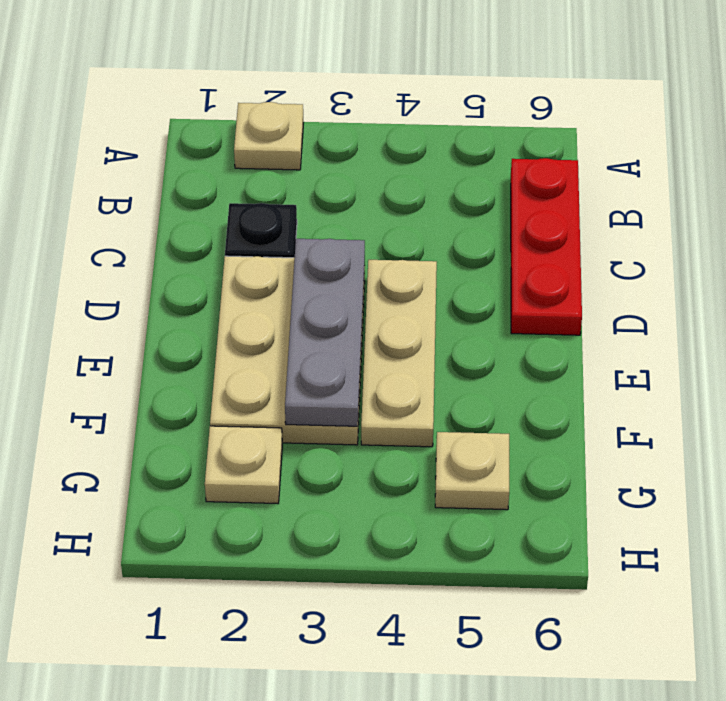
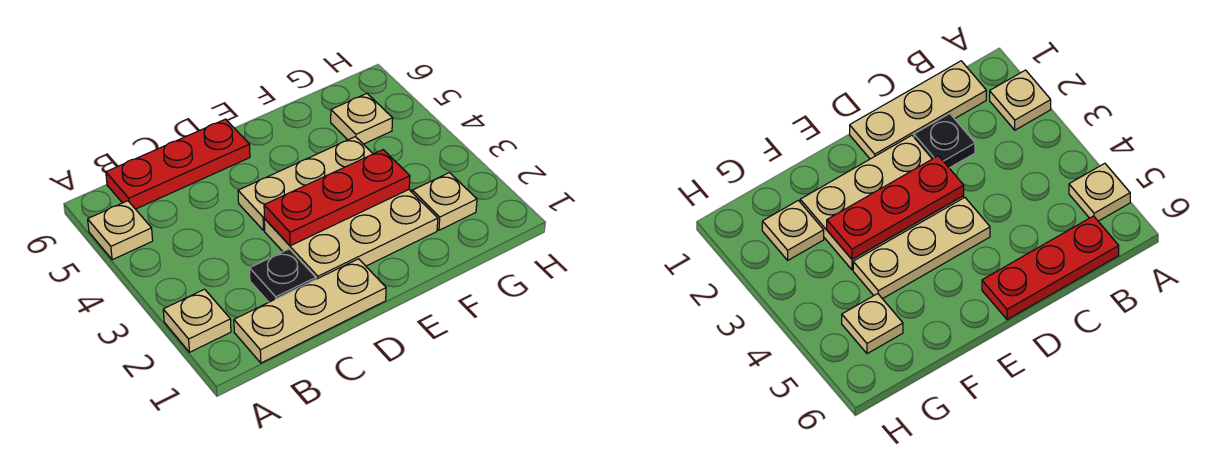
none -> tan plate A5 level 1
none -> tan plate B1:D1 level 1
grey plate D3:F3 level 2 -> red plate D3:F3 level 2

